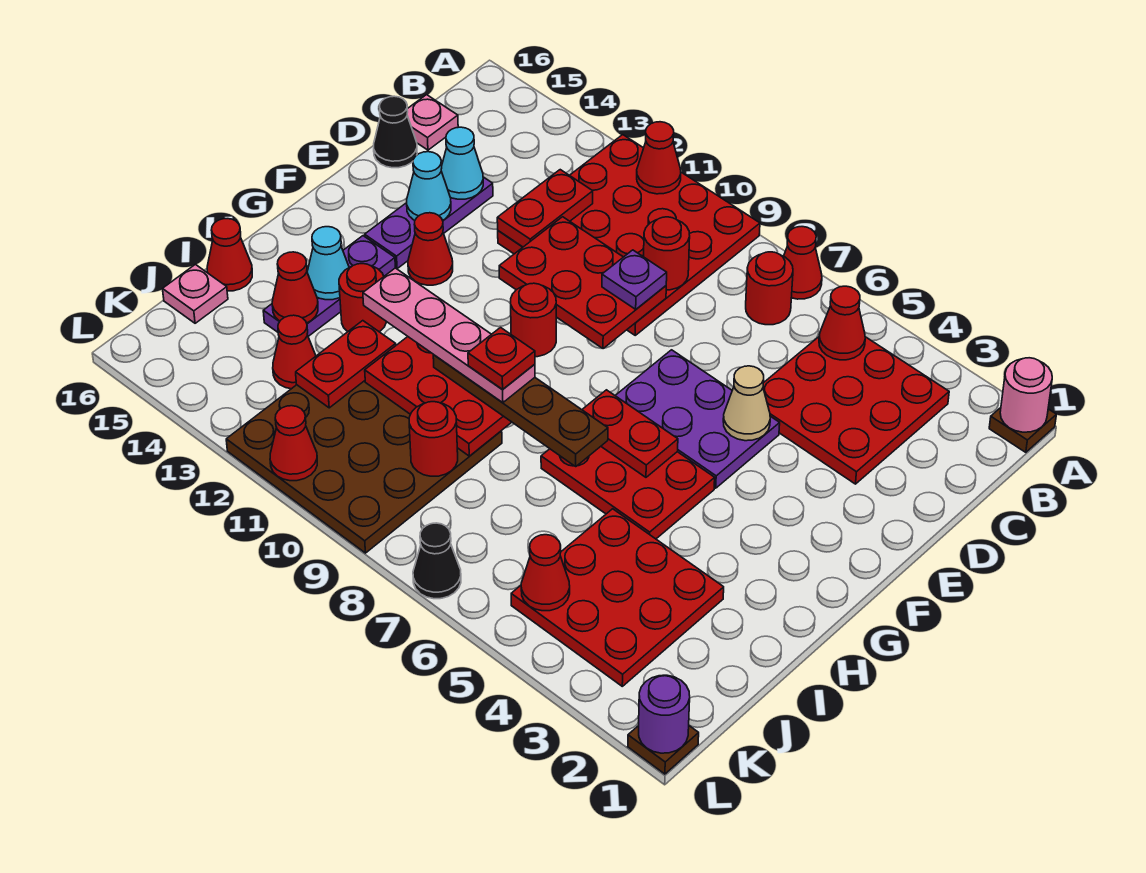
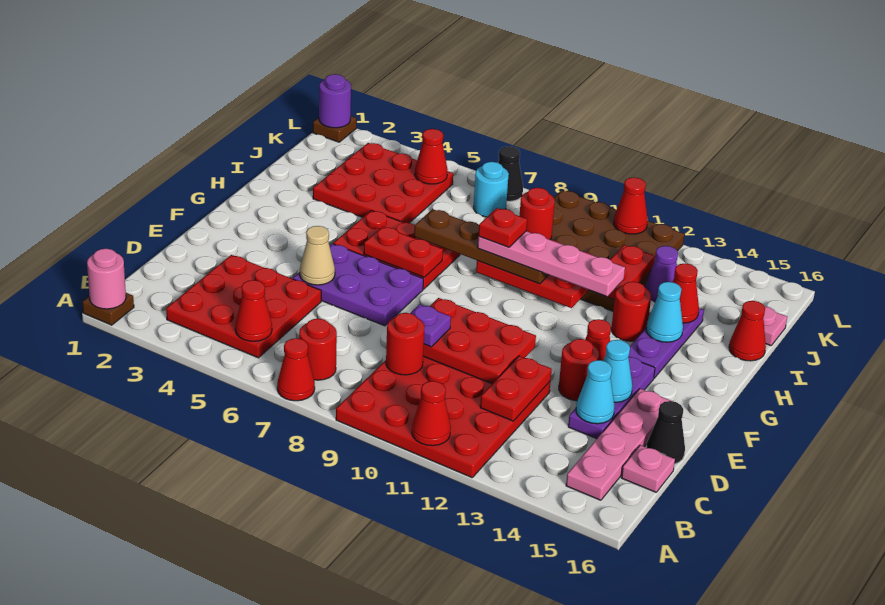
none -> pink plate B15:E15 level 1
red round brick F10 level 1 -> red round brick E13 level 1
red cone J13 level 1 -> purple cone J13 level 1
none -> cyan round brick K7 level 1

